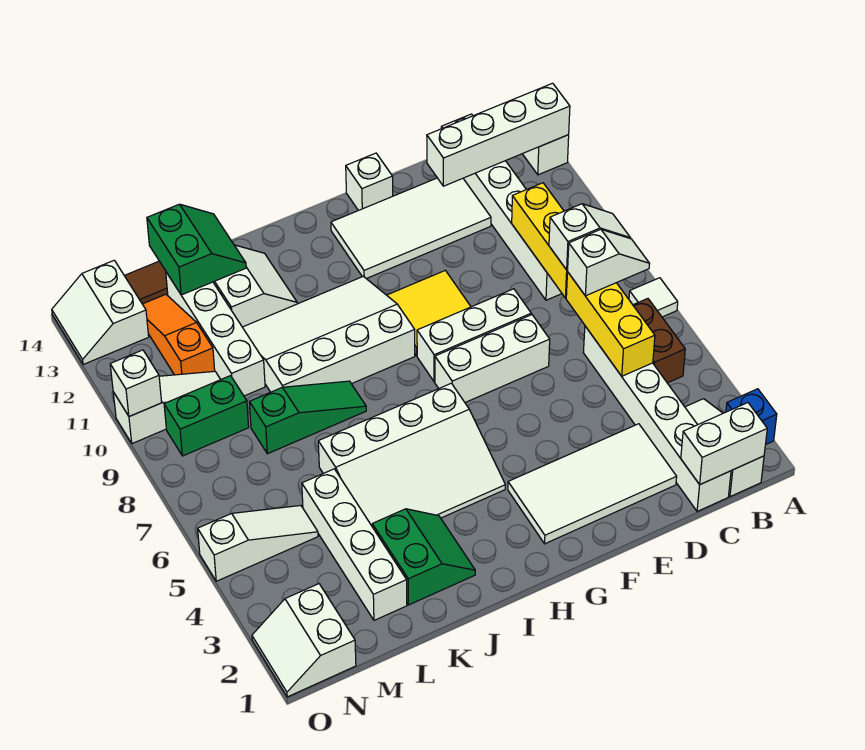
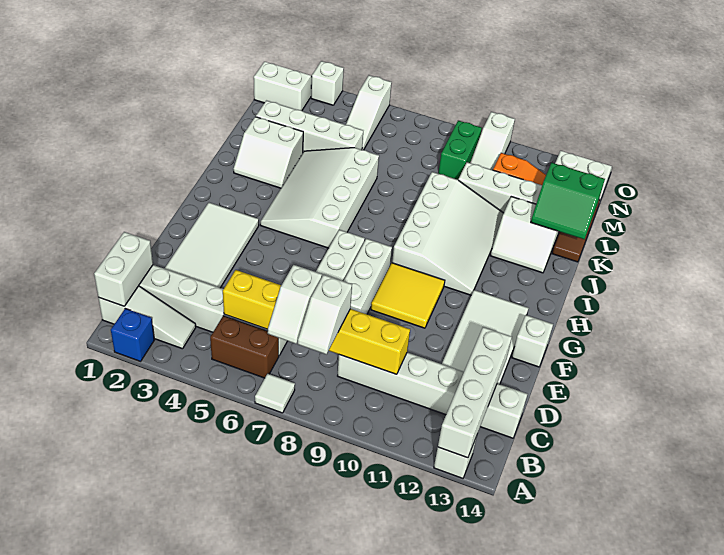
green slope J2:K3 level 1 top K -> white slope J2:K3 level 1 top K
green slope J8:L8 level 1 top L -> none
white brick O10 level 2 -> white brick O3 level 1

